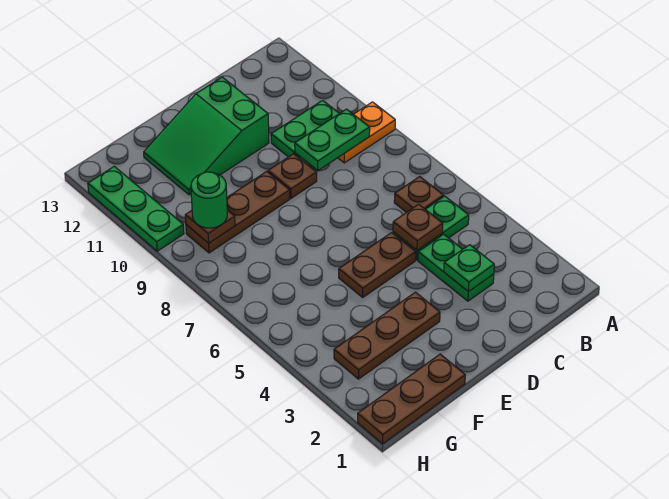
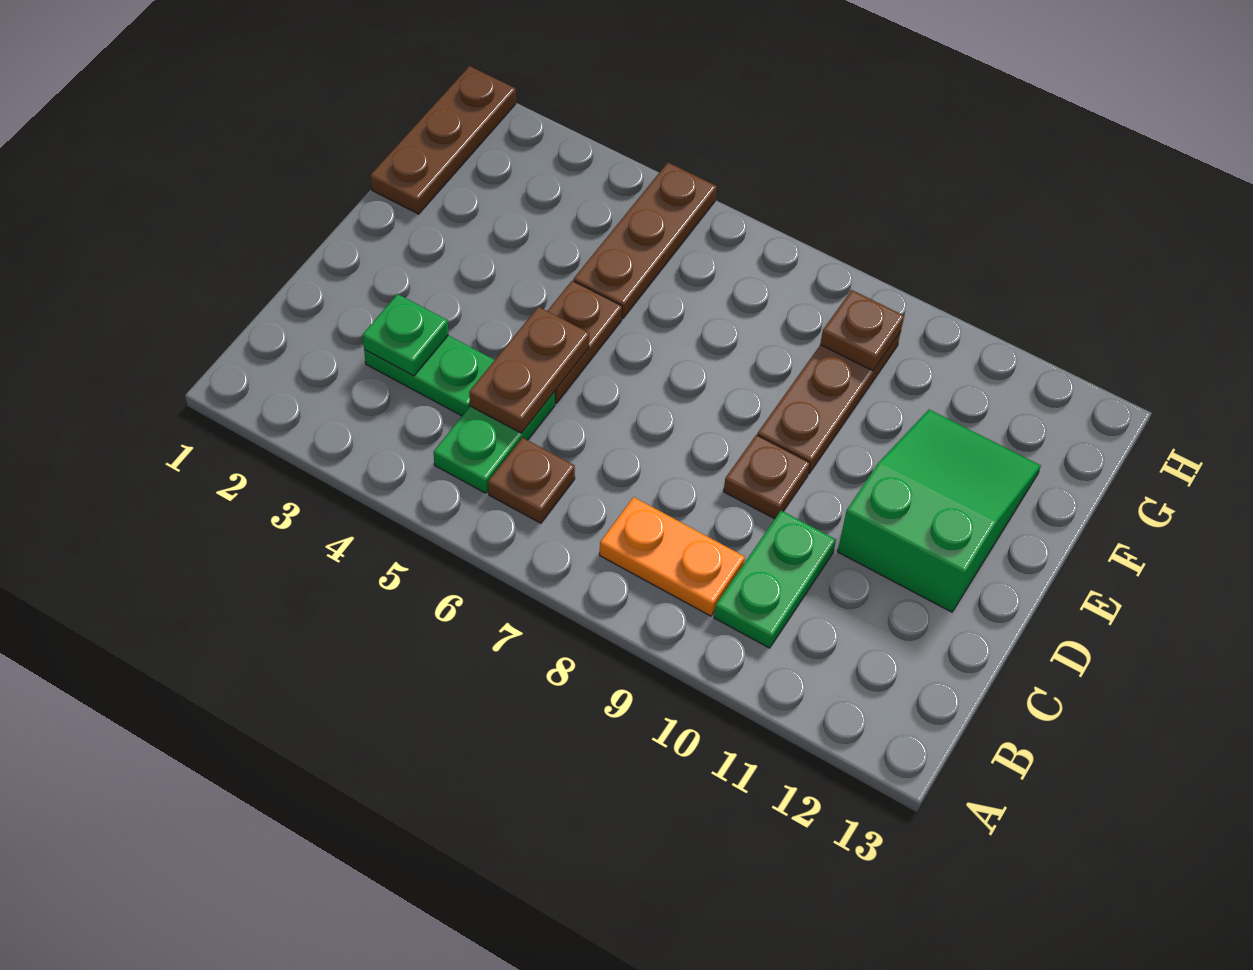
orange plate A9:B9 level 1 -> orange plate B8:B9 level 1
green plate B9:C9 level 2 -> none
brown plate C5 level 2 -> brown plate C5:D5 level 2
brown plate E3:G3 level 1 -> brown plate F5:H5 level 1
green round brick G9 level 3 -> none
green plate H10:H12 level 1 -> none

